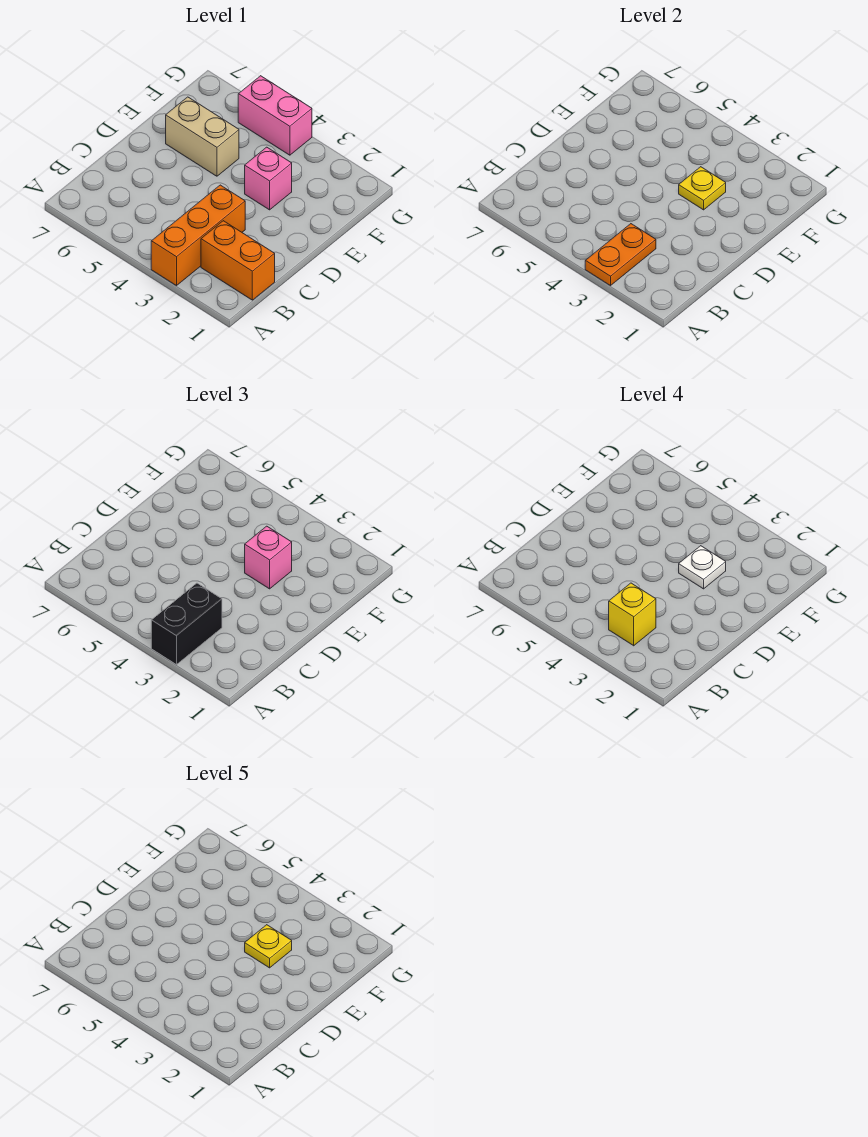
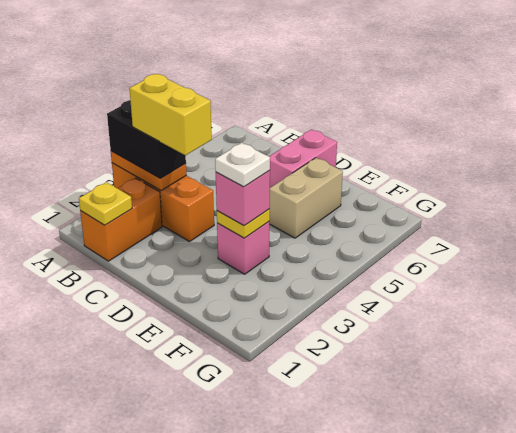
yellow brick B3 level 4 -> yellow brick B3:C3 level 4
yellow plate E3 level 5 -> yellow plate B1 level 2
pink brick G4:G5 level 1 -> pink brick D6:D7 level 1

